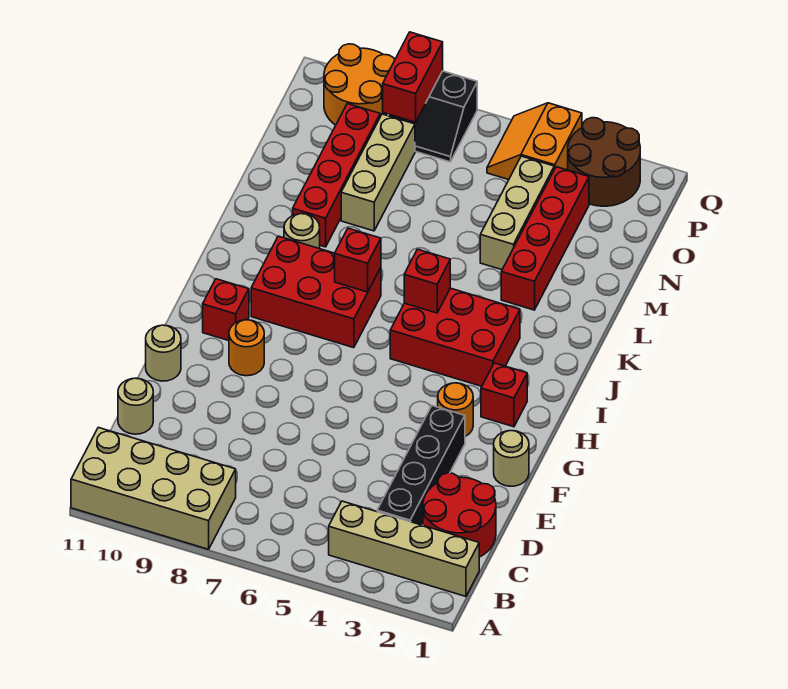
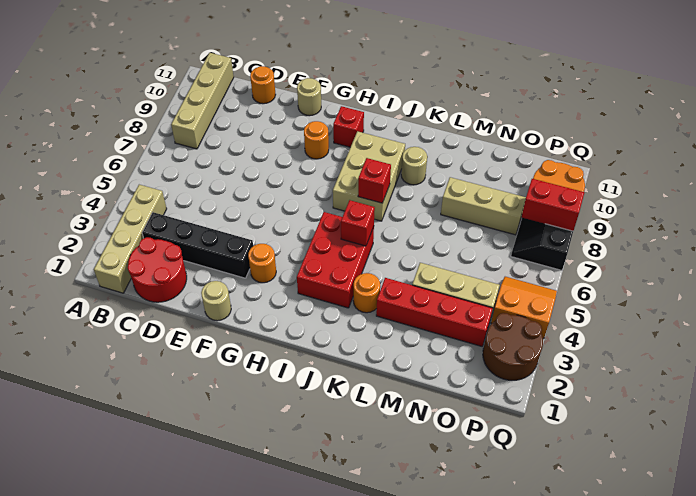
tan brick A8:B11 level 1 -> tan brick B8:B11 level 1
tan round brick D11 level 1 -> orange round brick D11 level 1
red brick H2 level 1 -> none
red brick I7:J9 level 1 -> tan brick I7:J9 level 1
none -> orange round brick K3 level 1
red brick L9:O9 level 1 -> none

